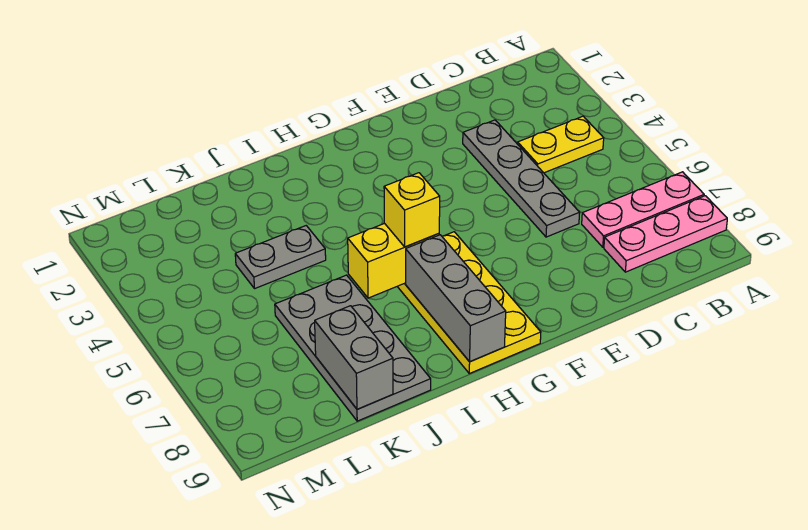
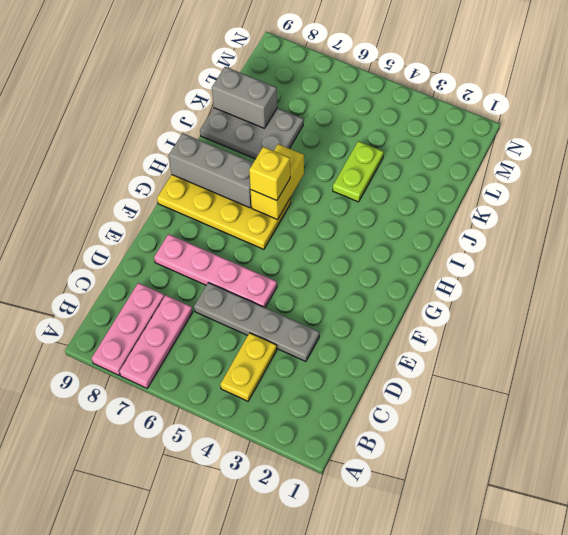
none -> pink plate E5:E8 level 1
grey plate J4:K4 level 1 -> lime plate J4:K4 level 1
grey plate J6:K9 level 1 -> grey plate J7:K9 level 1

